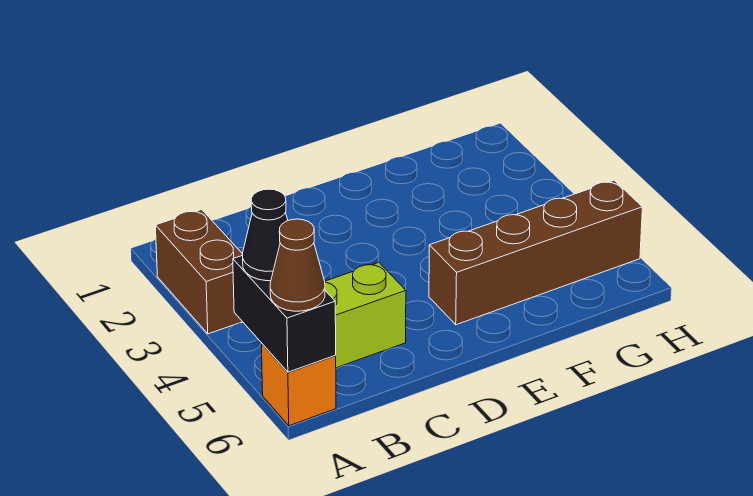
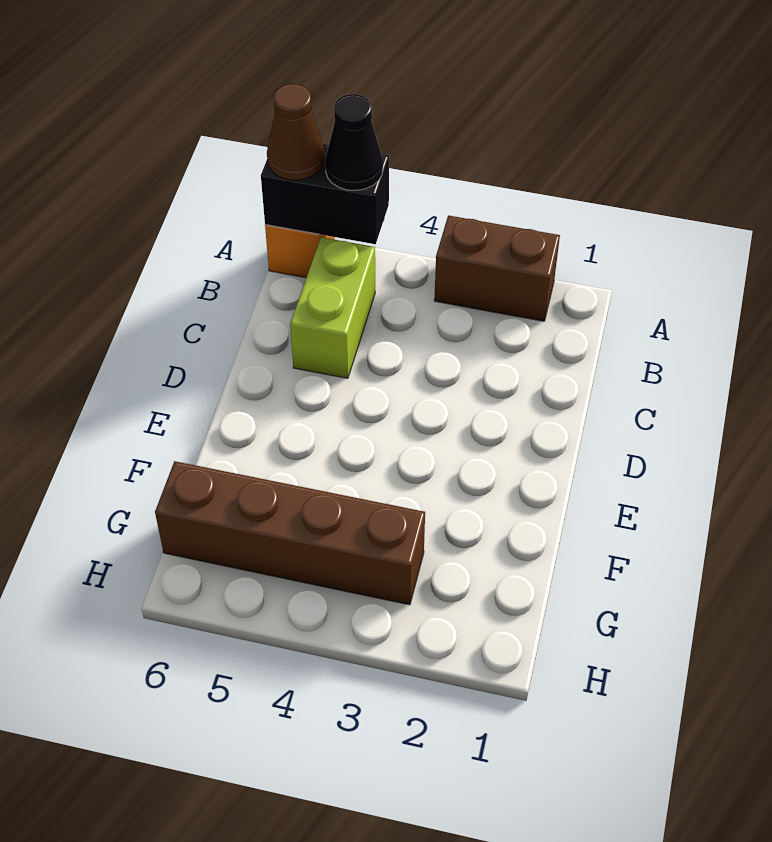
brown brick E5:H5 level 1 -> brown brick G3:G6 level 1

